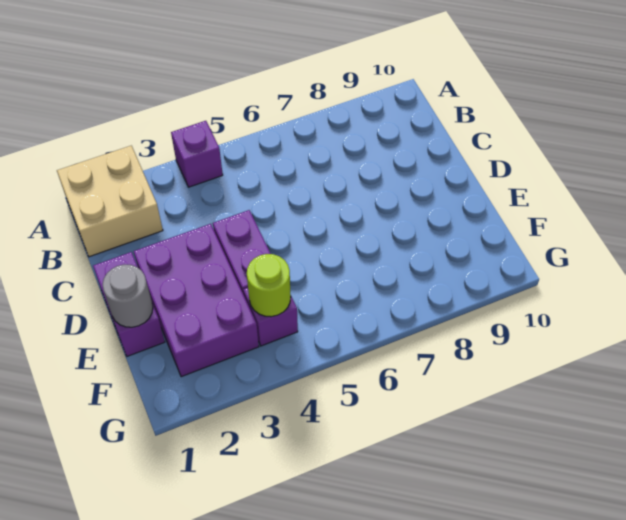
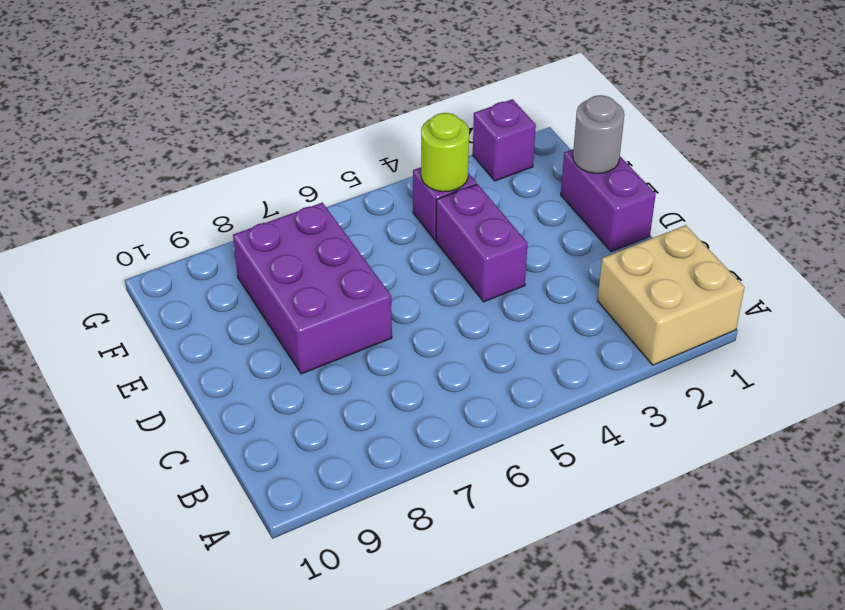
purple brick A4 level 1 -> purple brick G2 level 1
purple brick D2:F3 level 1 -> purple brick D7:F8 level 1

